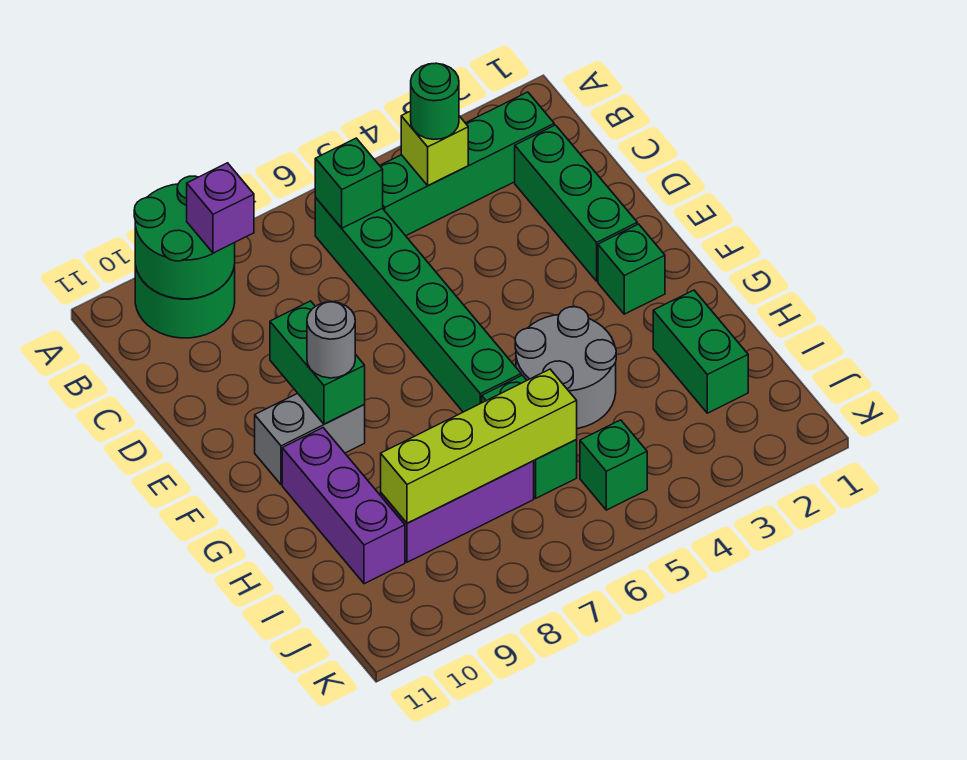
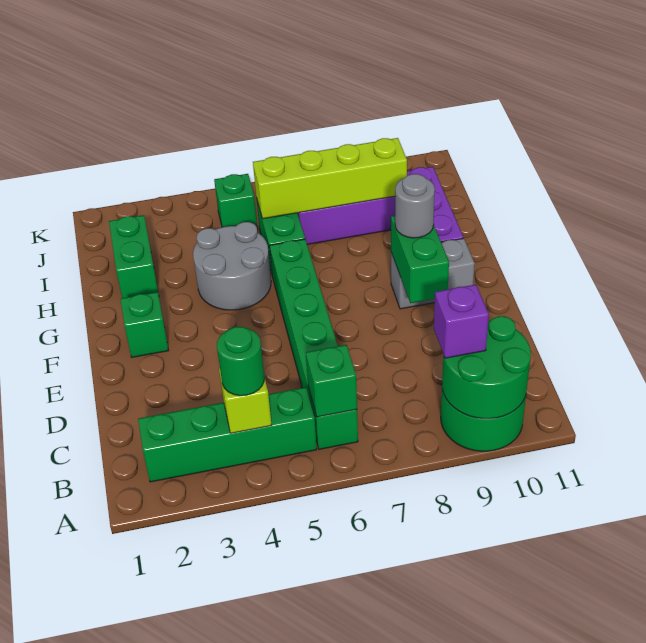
green brick C2:E2 level 1 -> none

